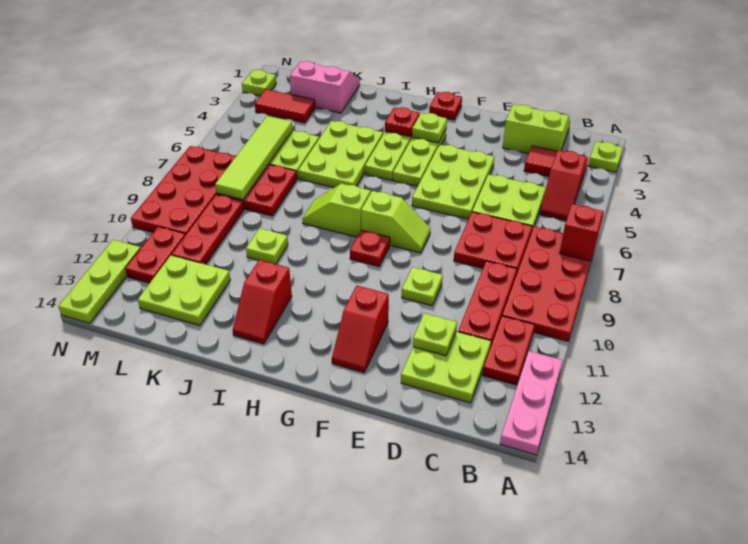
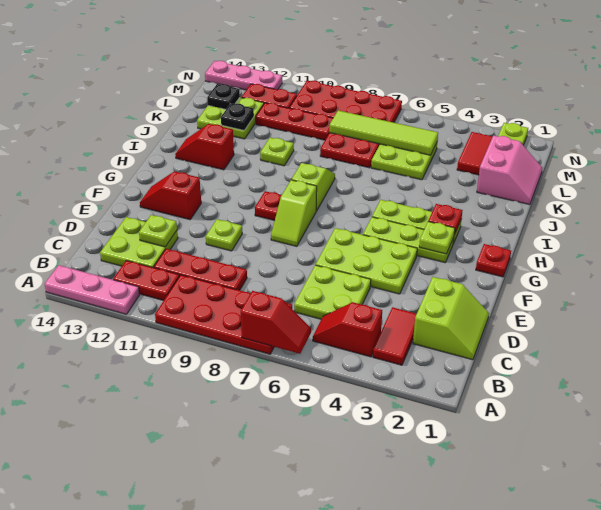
lime plate A2 level 1 -> none
red plate C7:D8 level 1 -> none
lime plate I4:J6 level 1 -> none
none -> black plate K12 level 2
none -> black plate L13 level 2
lime plate N12:N14 level 1 -> pink plate N12:N14 level 1

